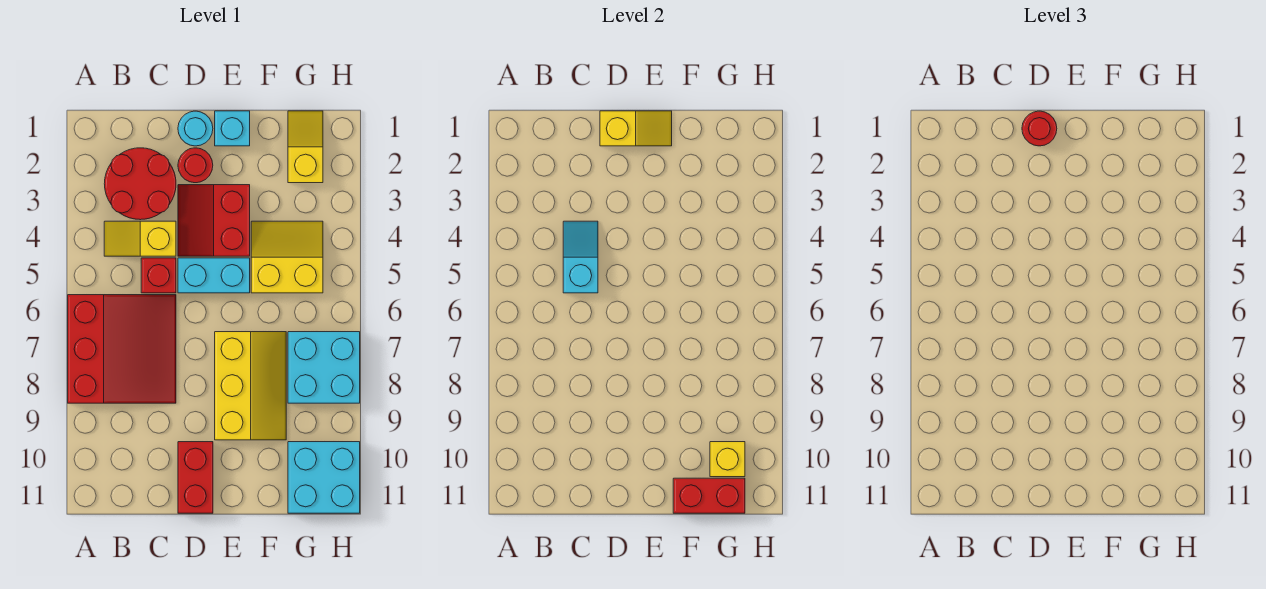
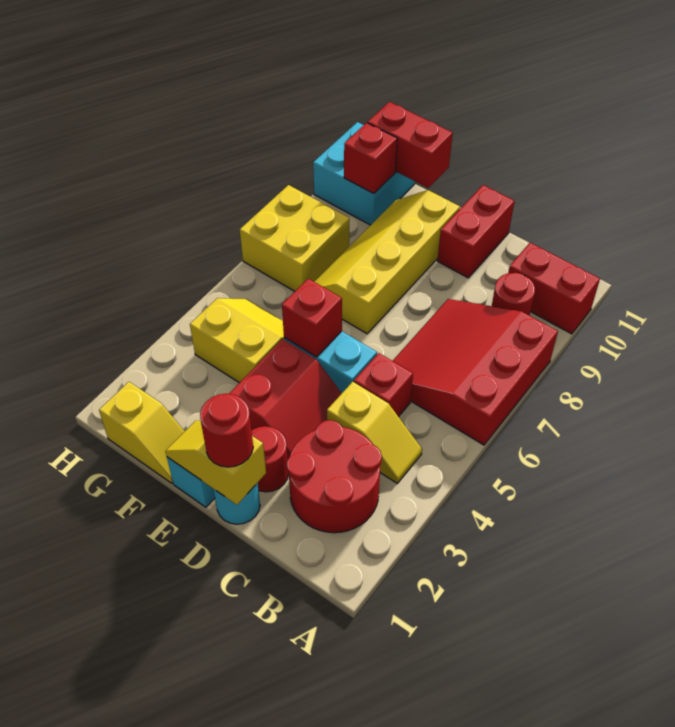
none -> red brick A10:B10 level 1
none -> red round brick B9 level 1
cyan slope C4:C5 level 2 top 5 -> none
none -> red brick E5 level 2
yellow slope E7:F9 level 1 top E -> yellow slope E7:F10 level 1 top E
yellow slope F4:G5 level 1 top 5 -> yellow slope F4:G5 level 1 top 4
yellow slope G1:G2 level 1 top 2 -> yellow slope F1:G1 level 1 top G
cyan brick G7:H8 level 1 -> yellow brick G7:H8 level 1
yellow brick G10 level 2 -> red brick G10 level 2

